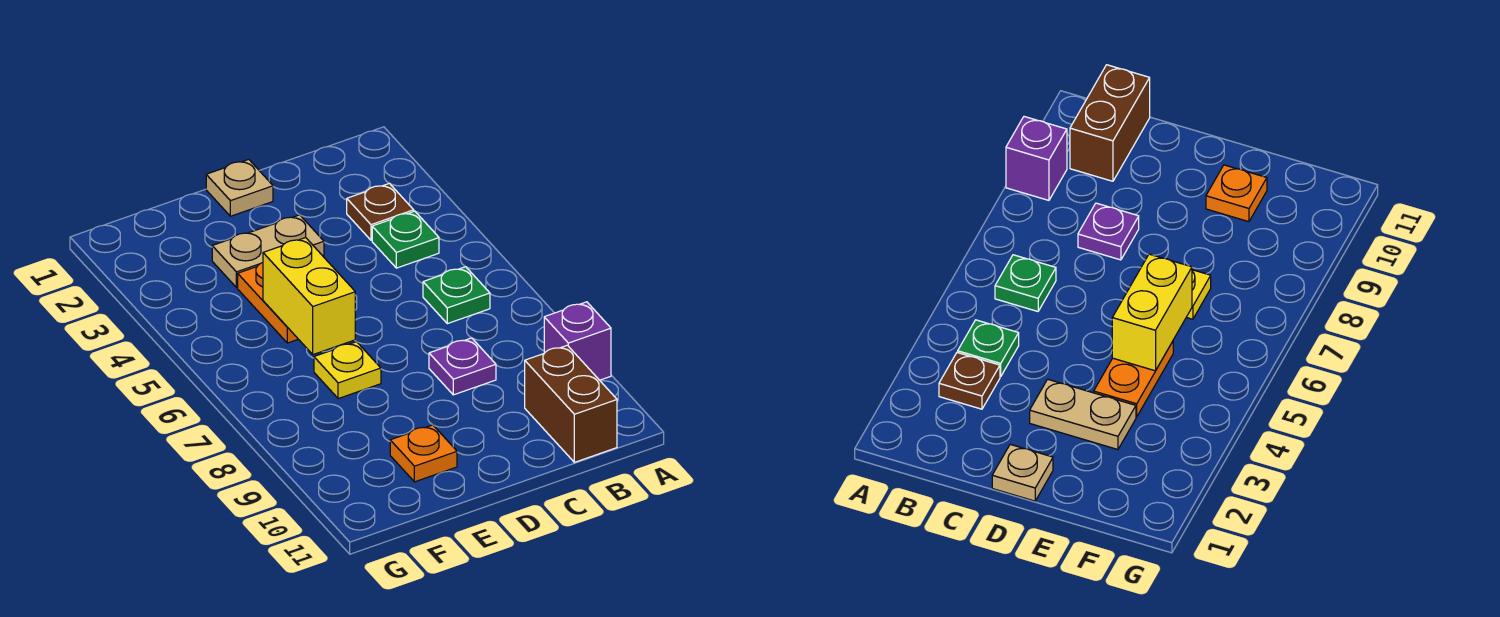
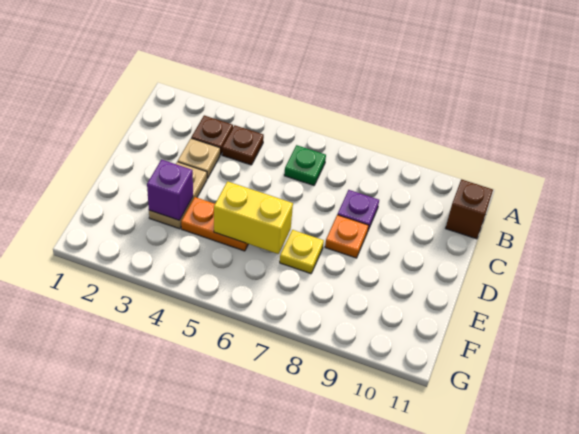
purple brick A9 level 1 -> purple brick E3 level 2
green plate B4 level 1 -> brown plate B4 level 1
brown brick B10:B11 level 1 -> brown brick B11 level 1
tan plate D1 level 1 -> tan plate C3 level 1
orange plate E10 level 1 -> orange plate D8 level 1

